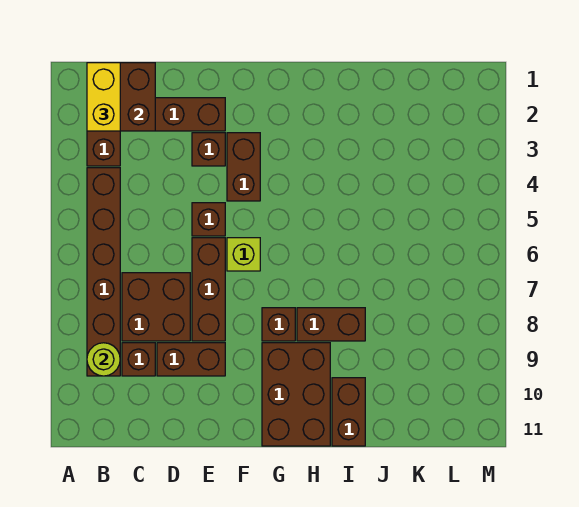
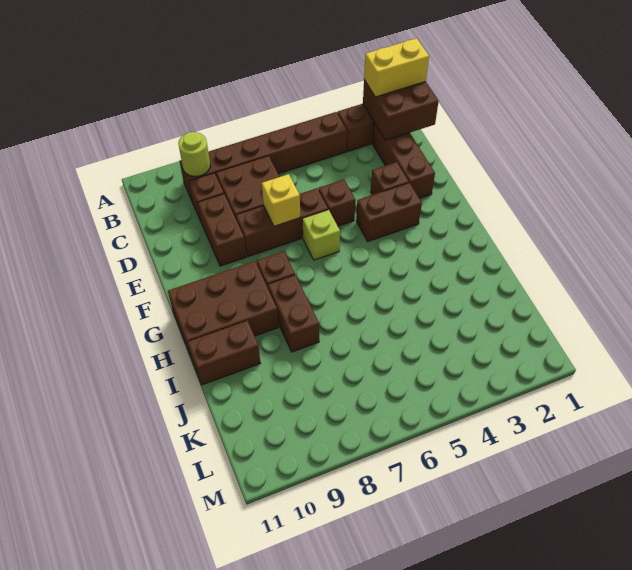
none -> yellow brick E7 level 2

